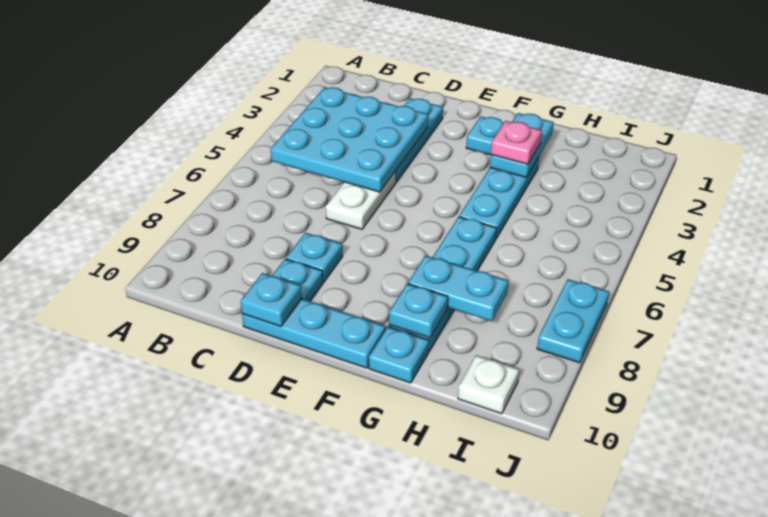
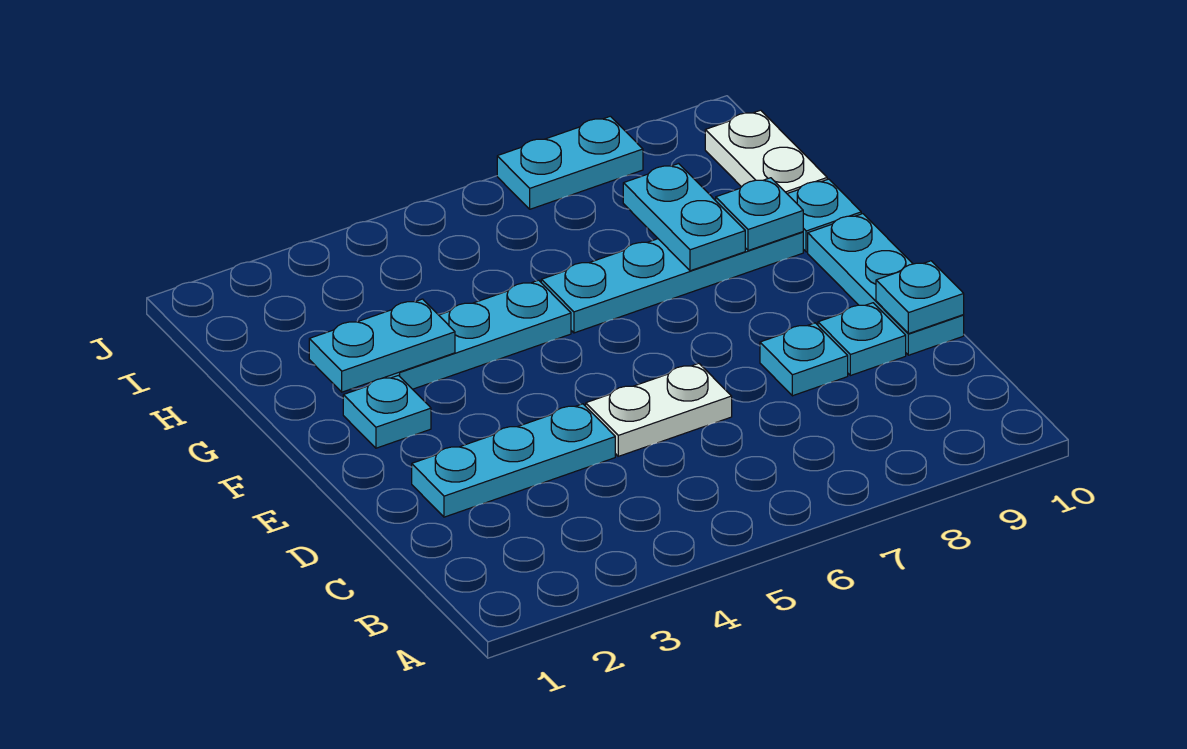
cyan plate B3:D5 level 2 -> none
pink plate G3 level 3 -> none
white plate I10 level 1 -> white plate H10:I10 level 1

